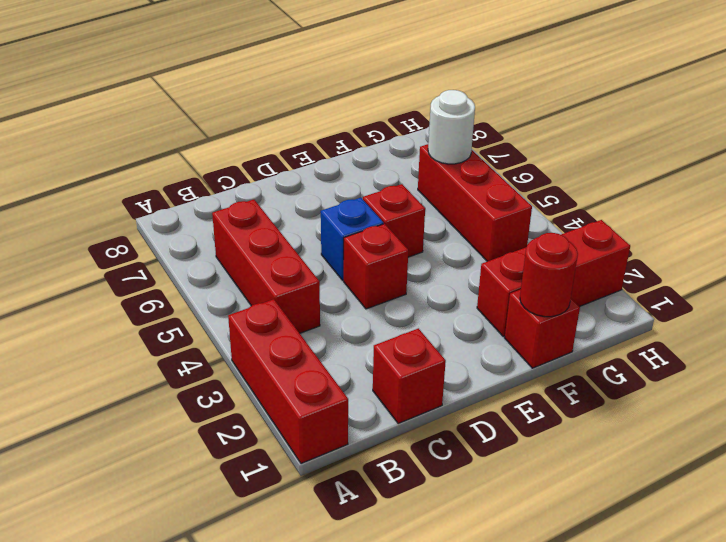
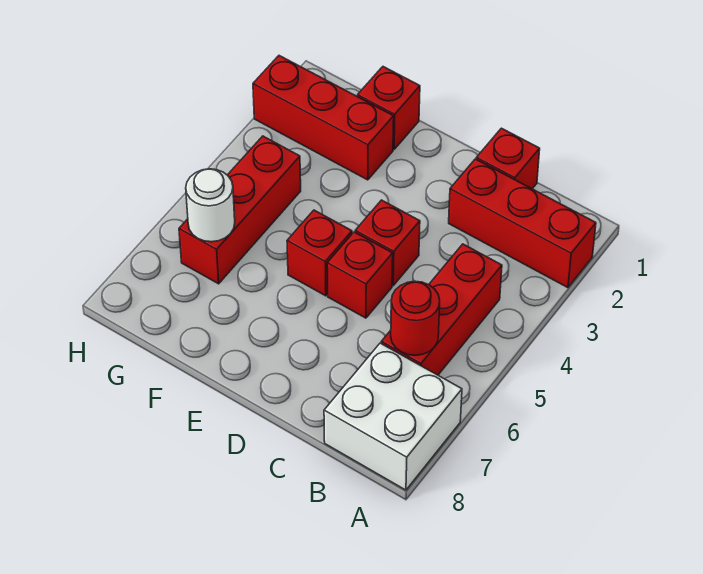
red brick A1:A3 level 1 -> red brick A2:C2 level 1
none -> white brick A7:B8 level 1
blue brick D5 level 1 -> red brick D5 level 1
red round brick F1 level 2 -> red round brick B6 level 2

